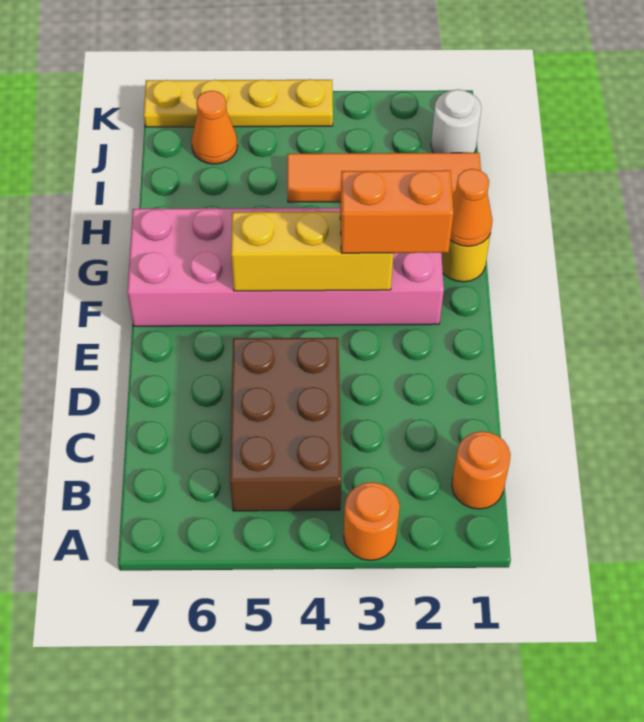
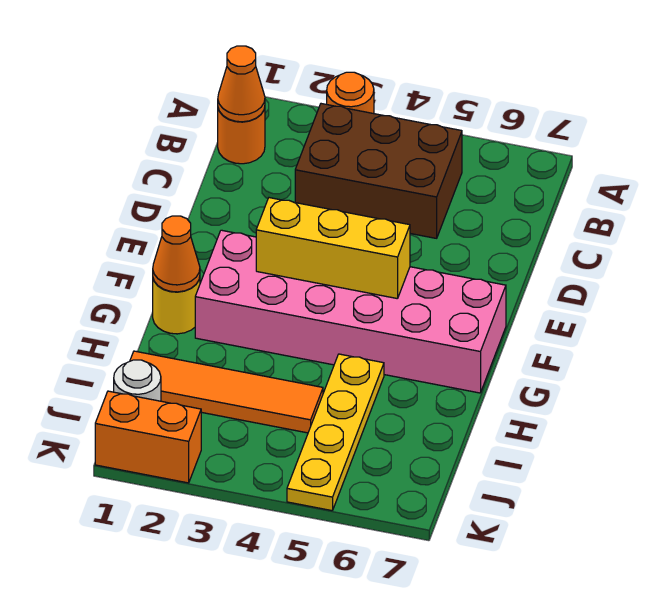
brown brick B4:D5 level 1 -> brown brick B3:C5 level 1
orange brick F2:F3 level 3 -> orange brick K1:K2 level 1
orange cone J6 level 1 -> orange cone B1 level 2
yellow plate K4:K7 level 1 -> yellow plate H5:K5 level 1

